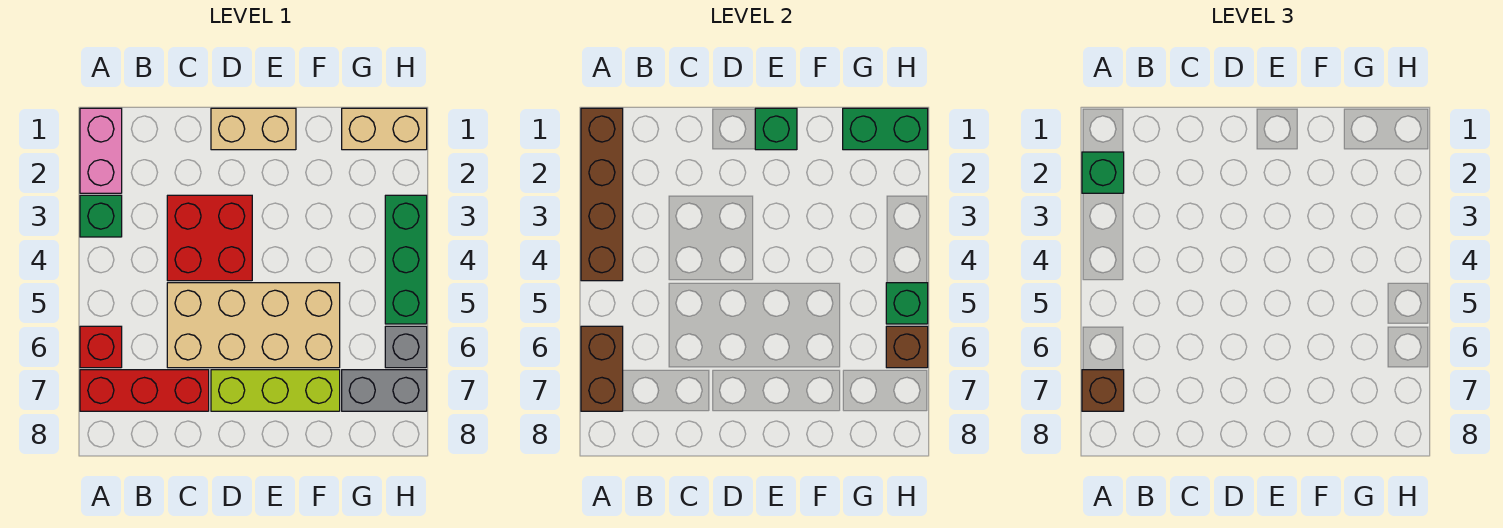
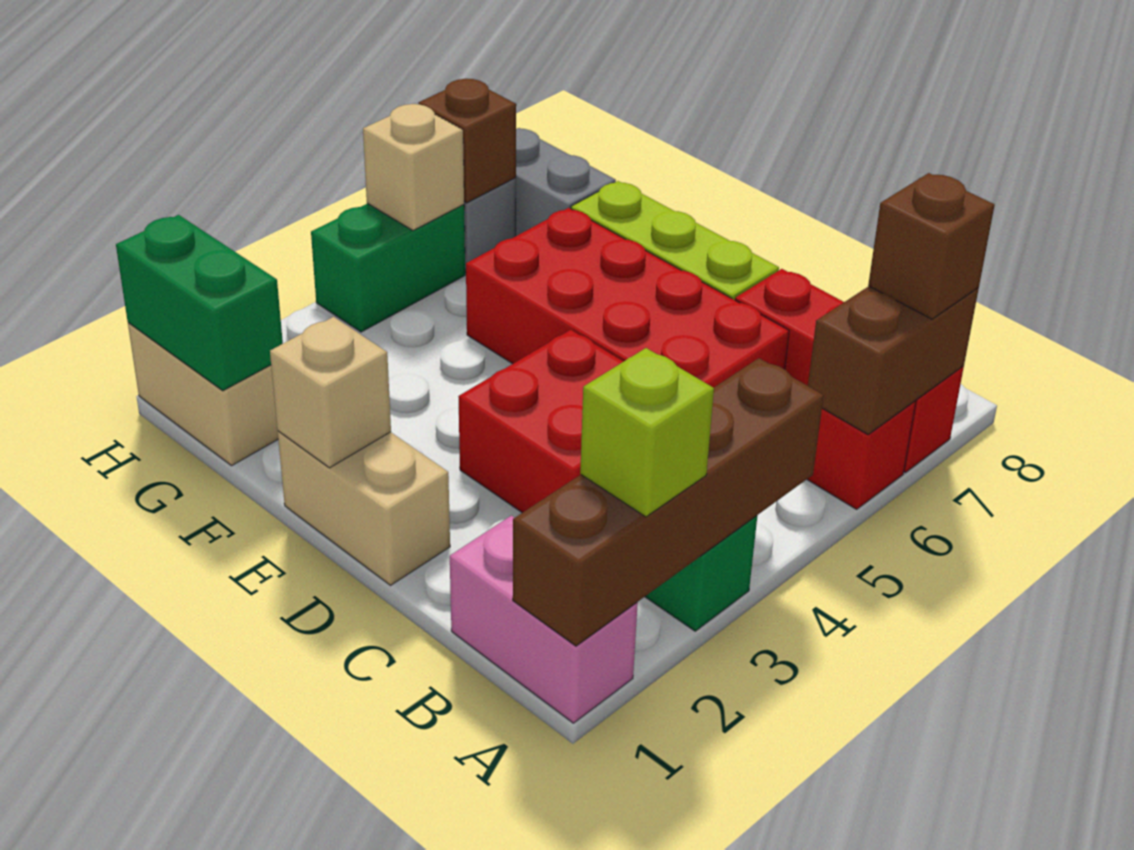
pink brick A1:A2 level 1 -> pink brick A1:B1 level 1
green brick A2 level 3 -> lime brick A2 level 3
tan brick C5:F6 level 1 -> red brick C5:F6 level 1
green brick E1 level 2 -> tan brick E1 level 2
green brick H3:H5 level 1 -> green brick H4:H5 level 1
green brick H5 level 2 -> tan brick H5 level 2

